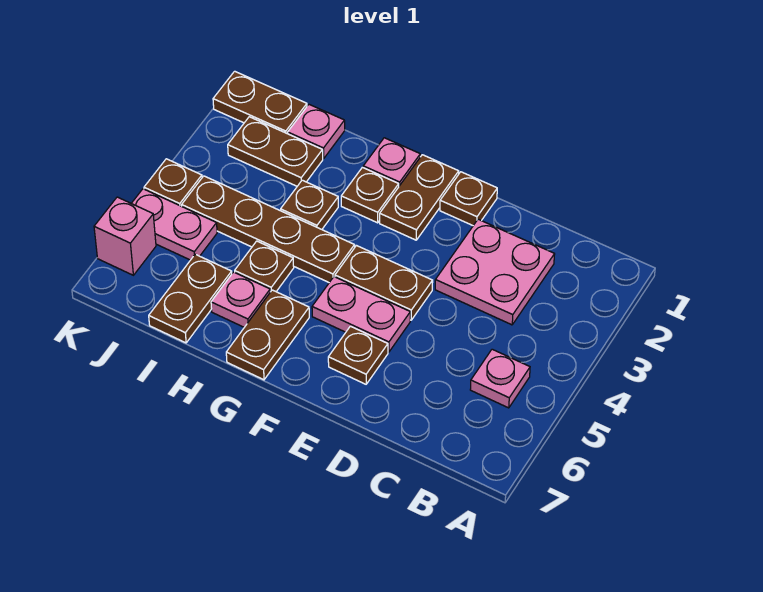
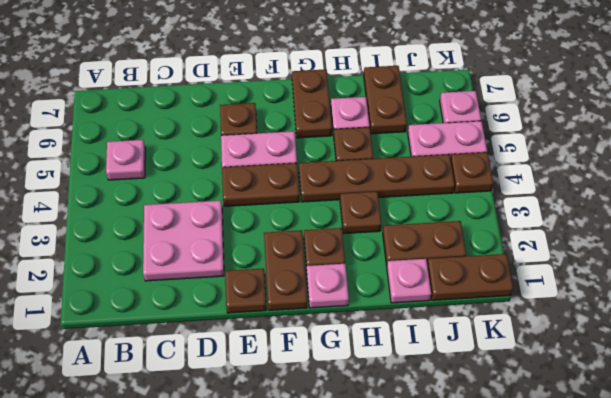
pink brick K6 level 1 -> pink plate K6 level 1

